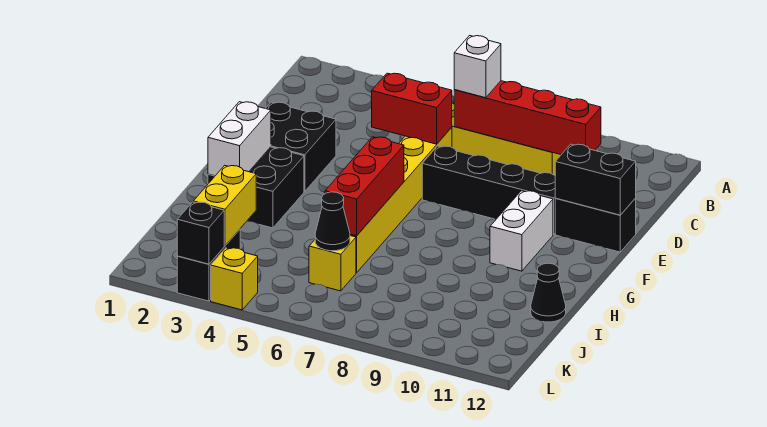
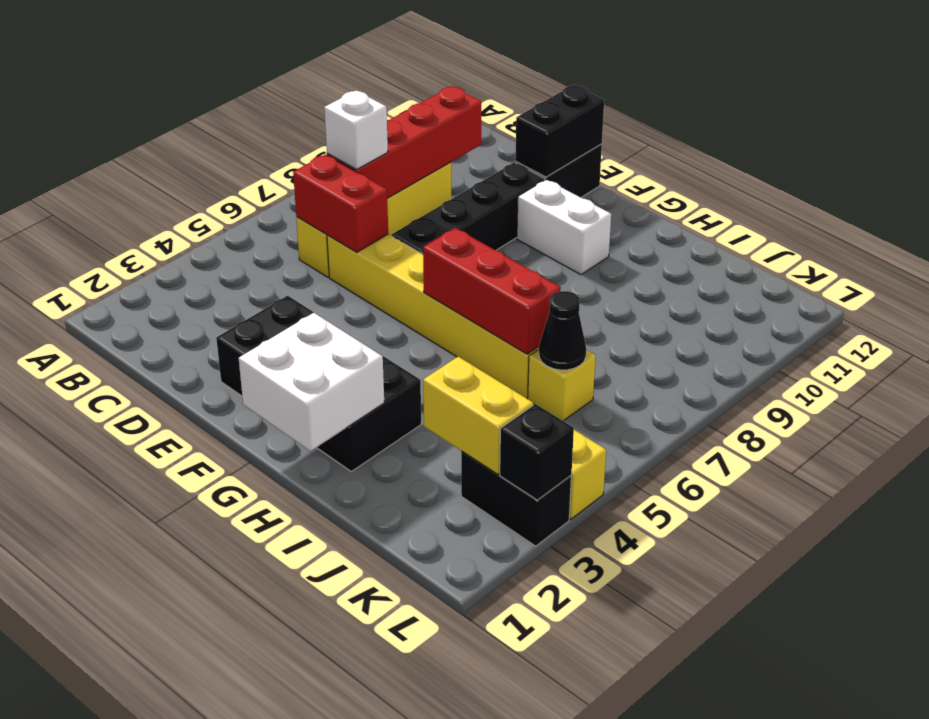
red brick D5:D6 level 2 -> red brick C6:D6 level 2
white brick G2:H2 level 2 -> white brick G1:H2 level 2
black cone I12 level 1 -> none

